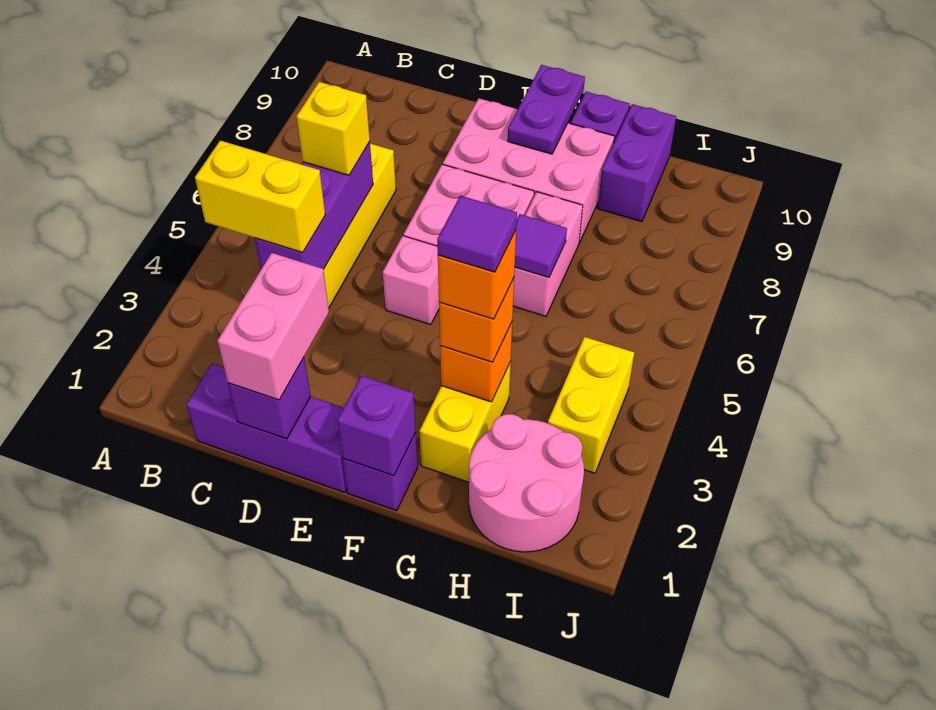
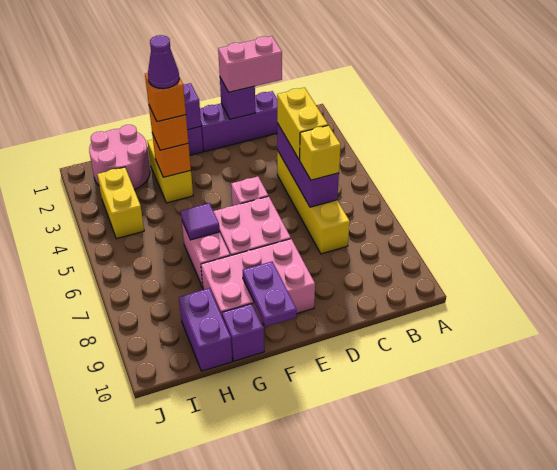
yellow brick B4:C4 level 3 -> yellow brick C4:C5 level 3
pink brick D1:D2 level 3 -> pink brick C1:D1 level 3
purple tile G3 level 5 -> purple cone G3 level 5

